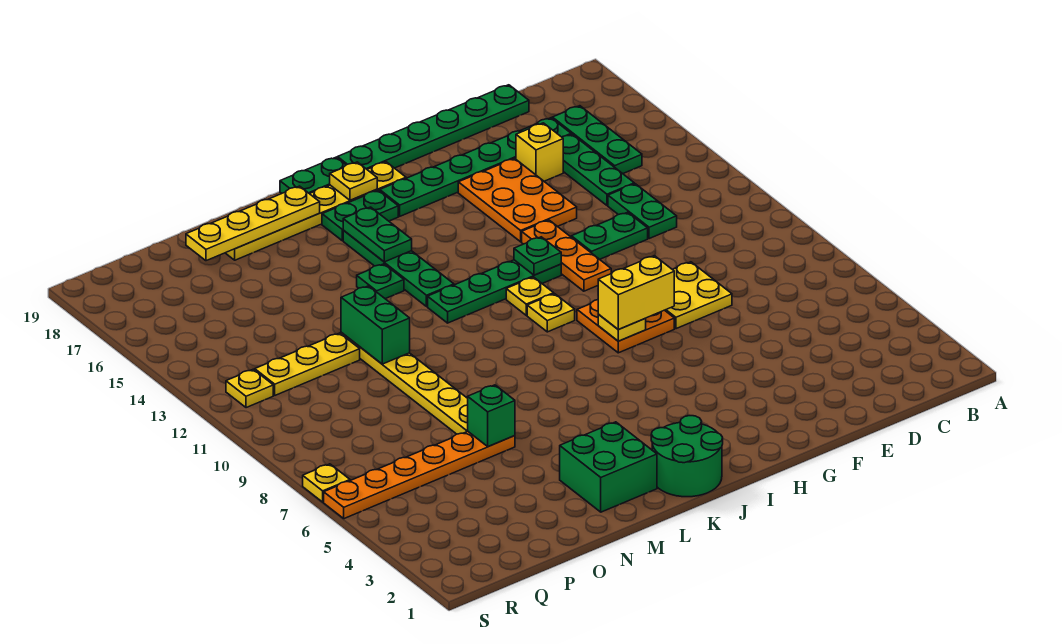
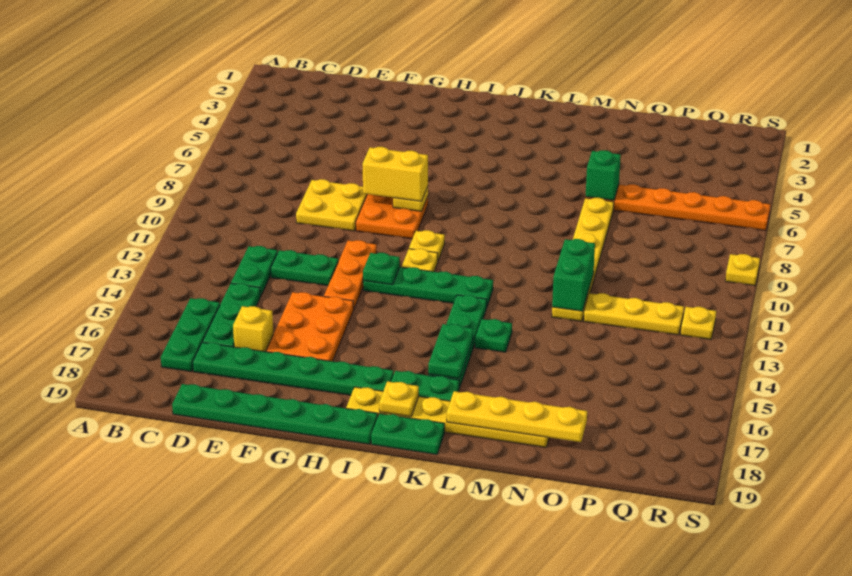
green round brick J1:K2 level 1 -> none
green brick L2:M3 level 1 -> none
yellow plate S7 level 1 -> yellow plate S9 level 1

